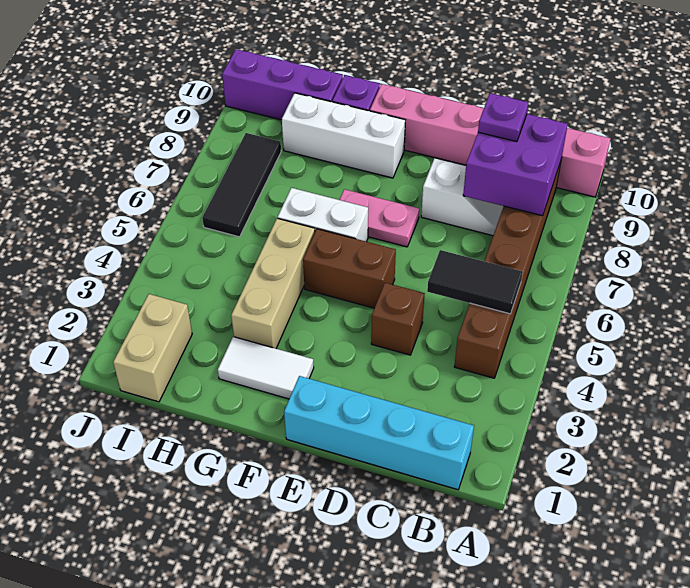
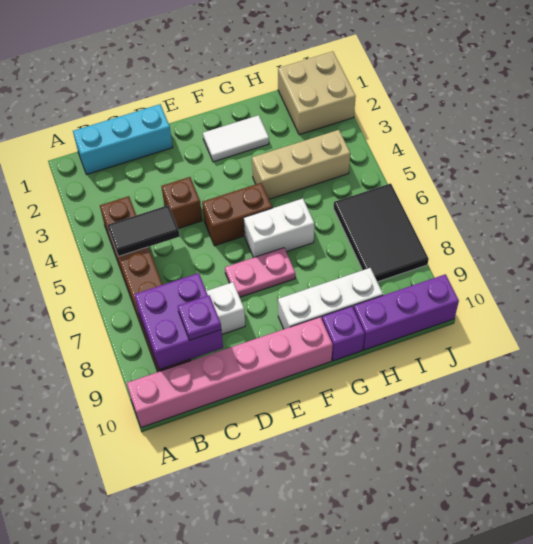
cyan brick B1:E1 level 1 -> cyan brick B1:D1 level 1
tan brick G3:G5 level 1 -> tan brick G4:I4 level 1
tan brick I1:I2 level 1 -> tan brick I1:J2 level 1
black tile I6:I8 level 1 -> black tile I6:J8 level 1

